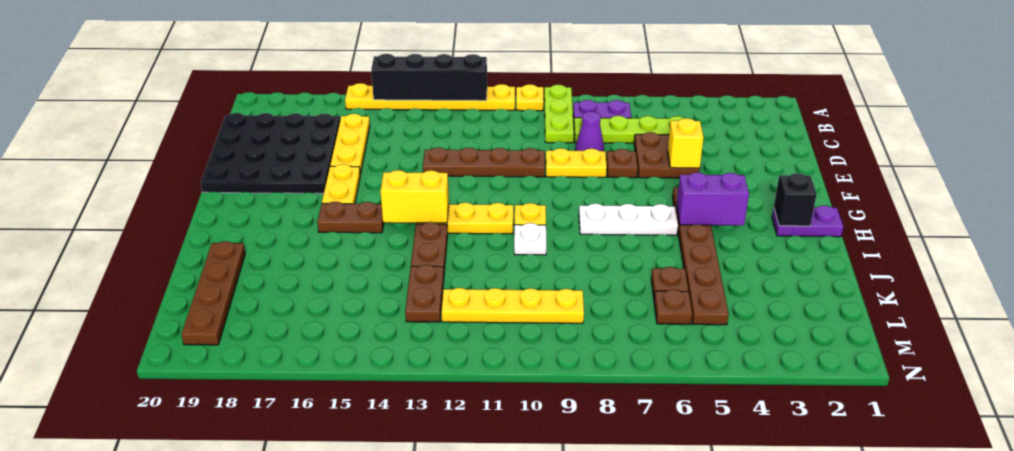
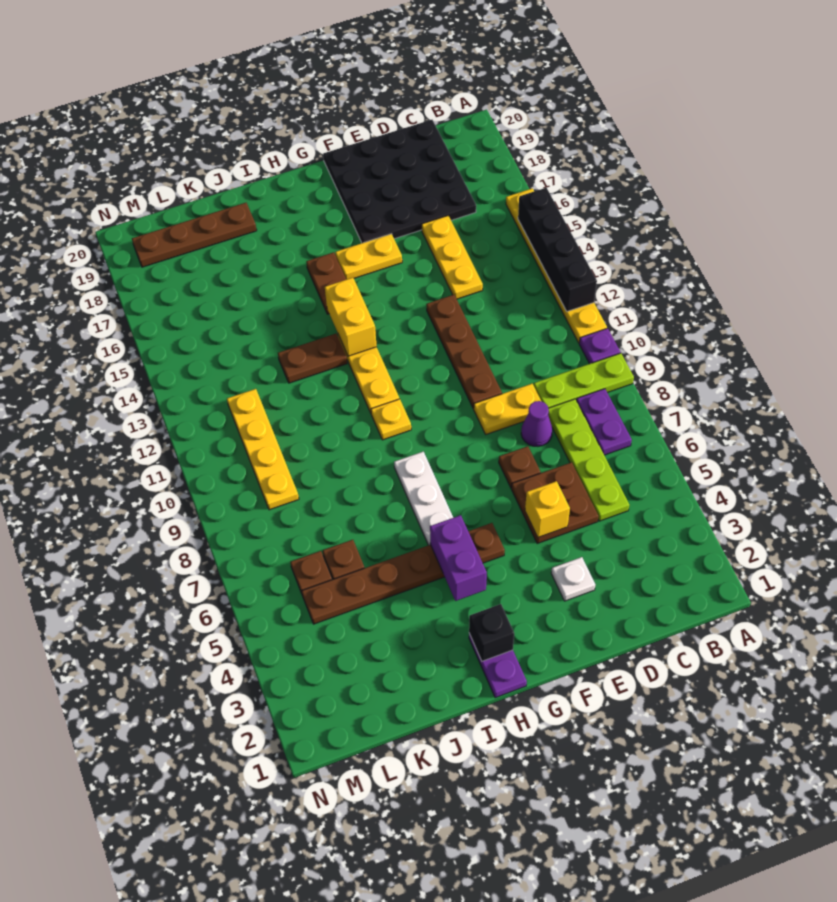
yellow plate A10 level 1 -> purple plate A10 level 1
yellow plate C16:E16 level 1 -> yellow plate D14:D16 level 1
yellow plate E8:E9 level 1 -> yellow plate D9:E9 level 1
white plate I10 level 1 -> white plate E3 level 1
brown plate K13:L13 level 1 -> none

